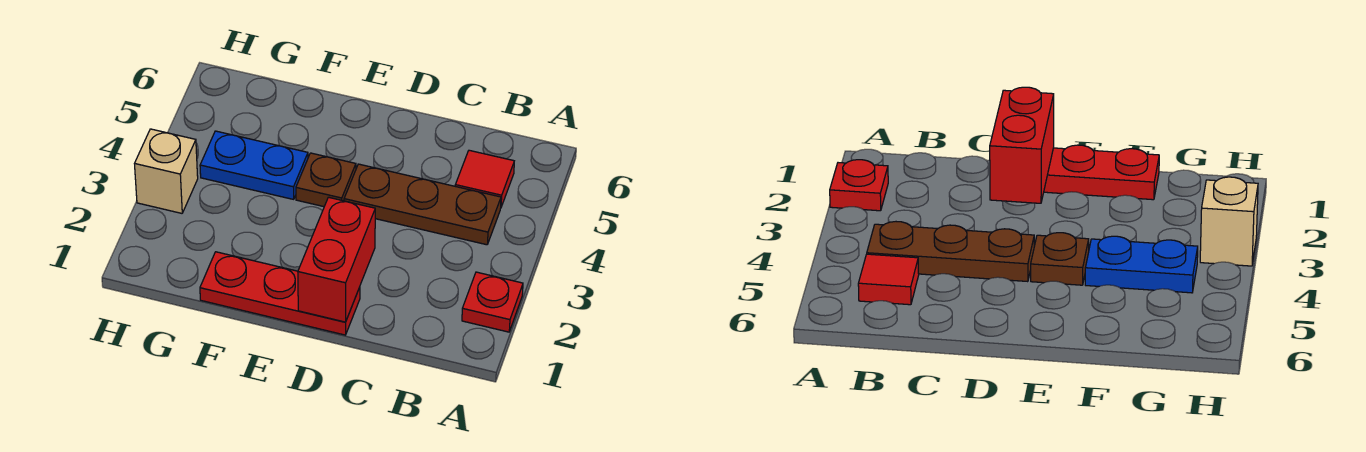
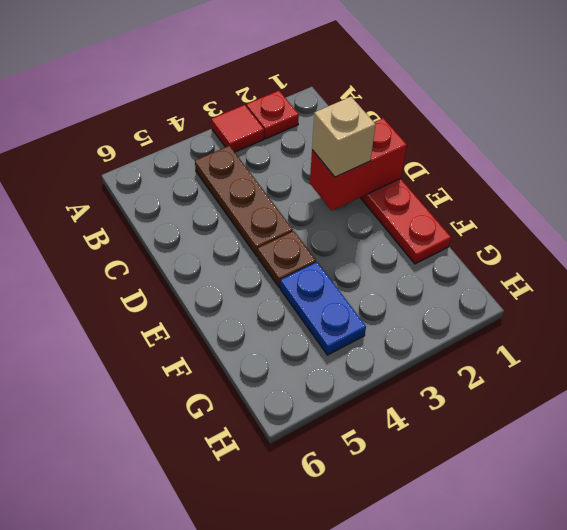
red tile B5 level 1 -> red tile A3 level 1
tan brick H3 level 1 -> tan brick D2 level 3

